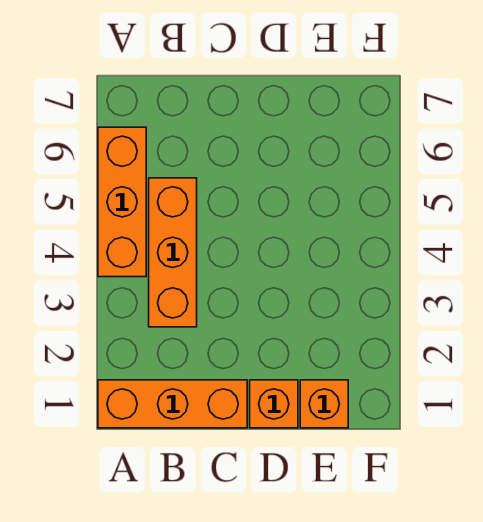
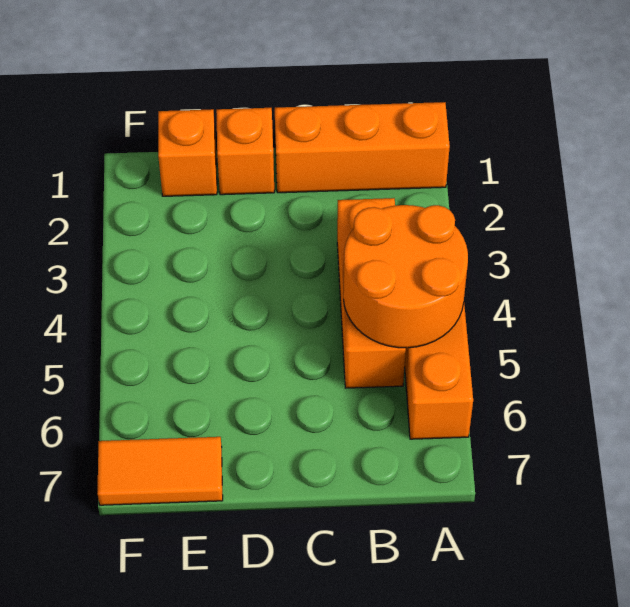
none -> orange round brick A4:B5 level 2
none -> orange tile E7:F7 level 1

